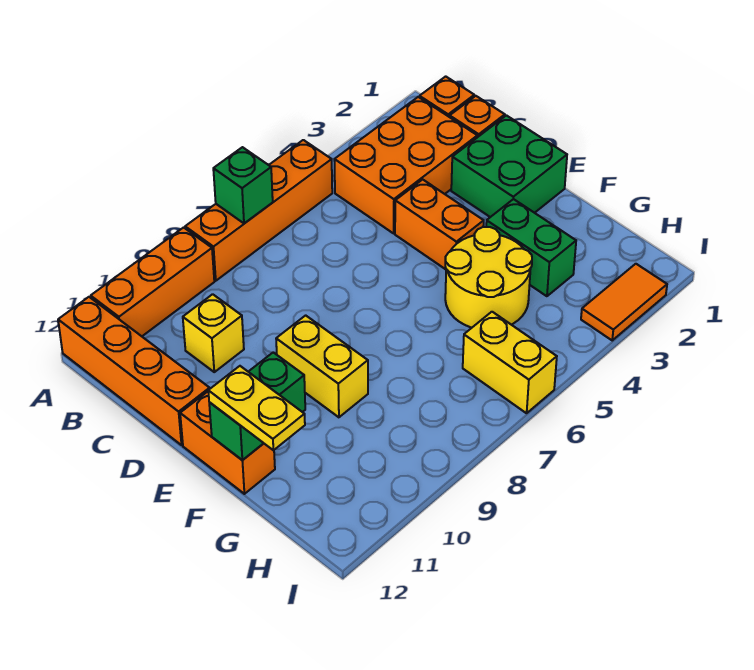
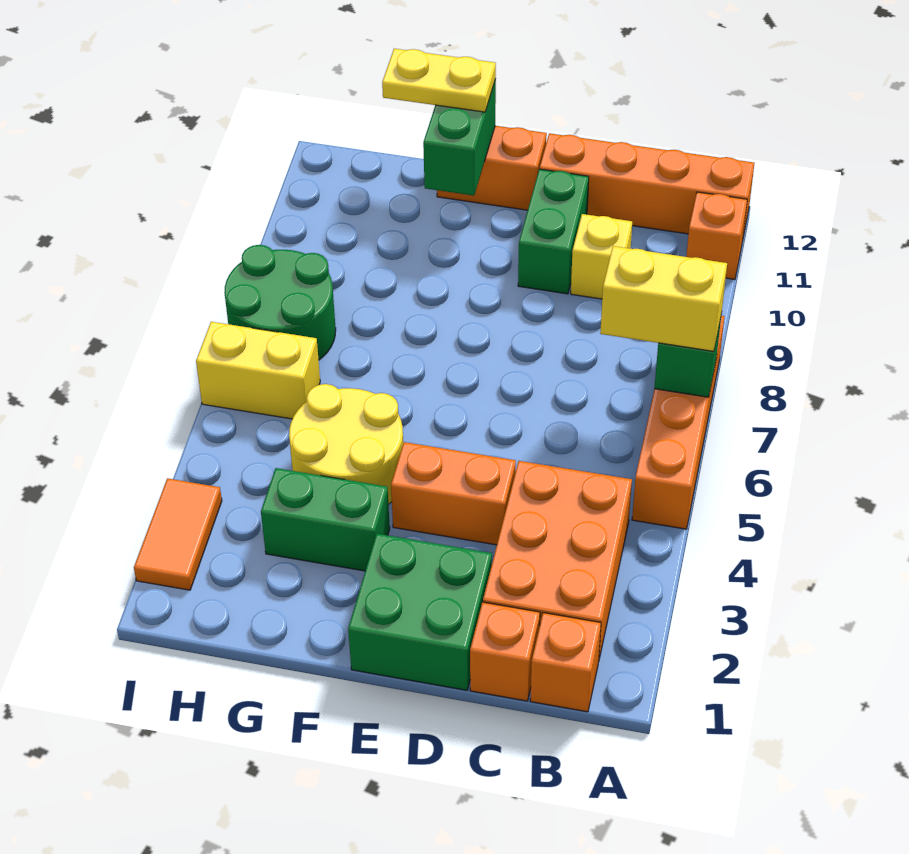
orange brick A9:A11 level 1 -> orange brick A11 level 1
none -> green brick D10:D11 level 1
yellow brick E9:F9 level 1 -> yellow brick A7:B7 level 3
none -> green round brick H7:I8 level 1

